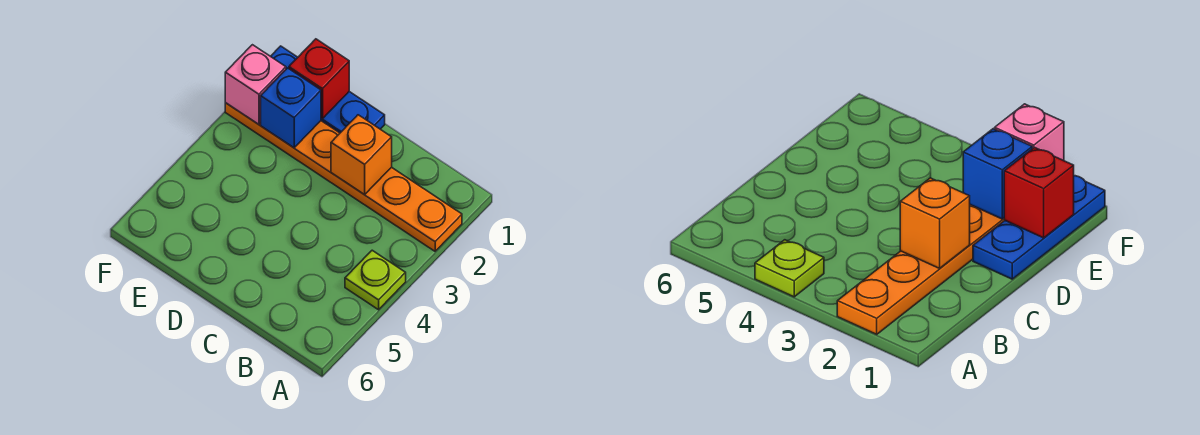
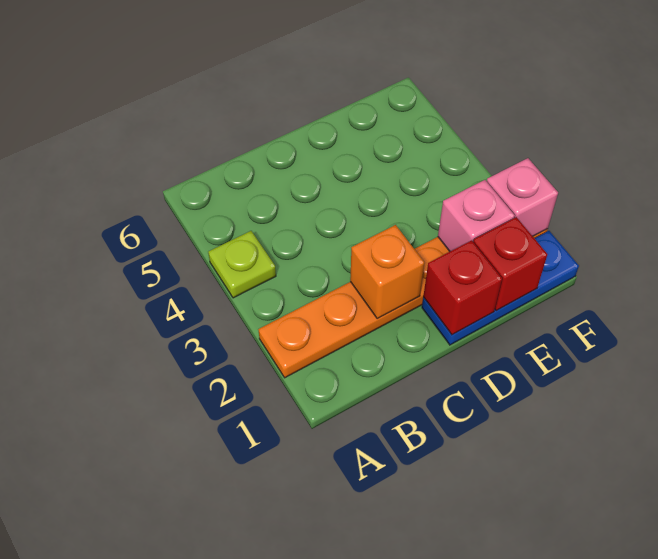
none -> red brick D1 level 2
blue brick E2 level 2 -> pink brick E2 level 2

